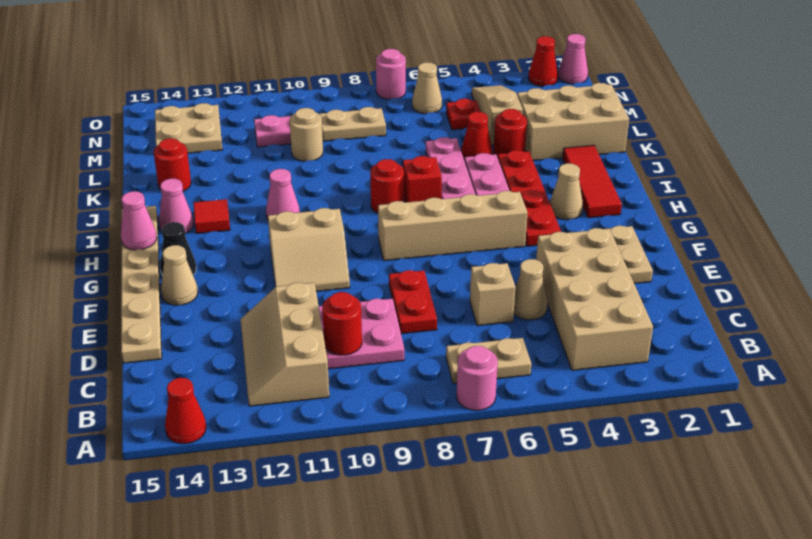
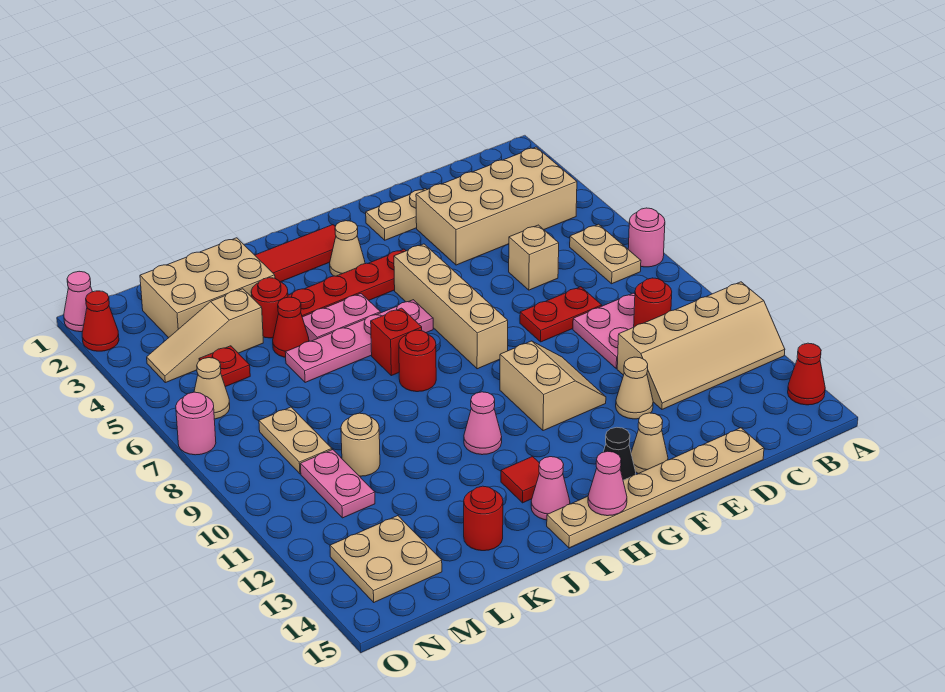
tan slope B11:D12 level 1 top 11 -> tan slope A11:D12 level 1 top 11
tan cone D5 level 1 -> tan cone E12 level 1
tan brick K1:L3 level 1 -> tan brick K2:M3 level 1

